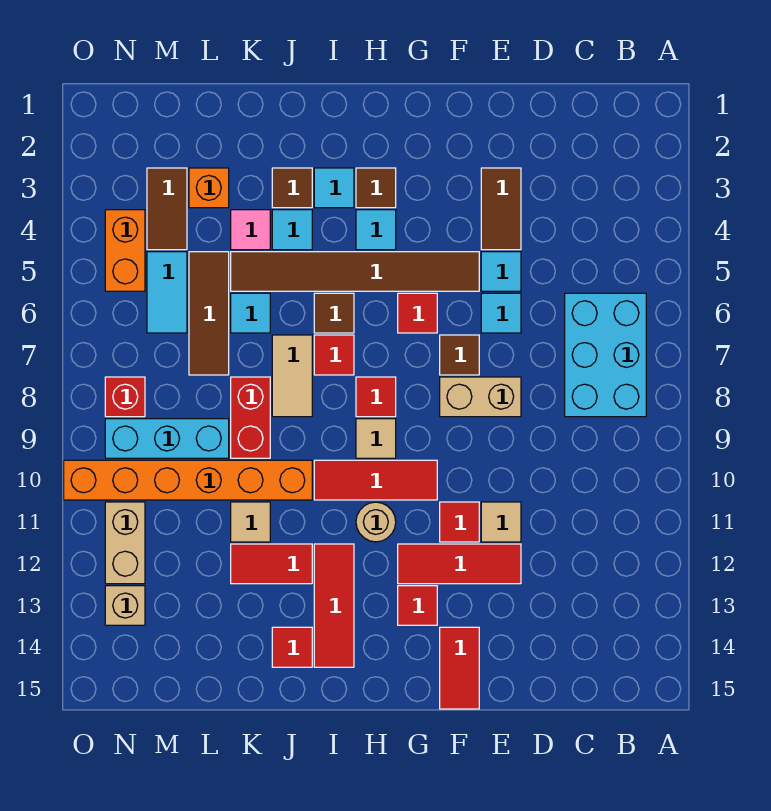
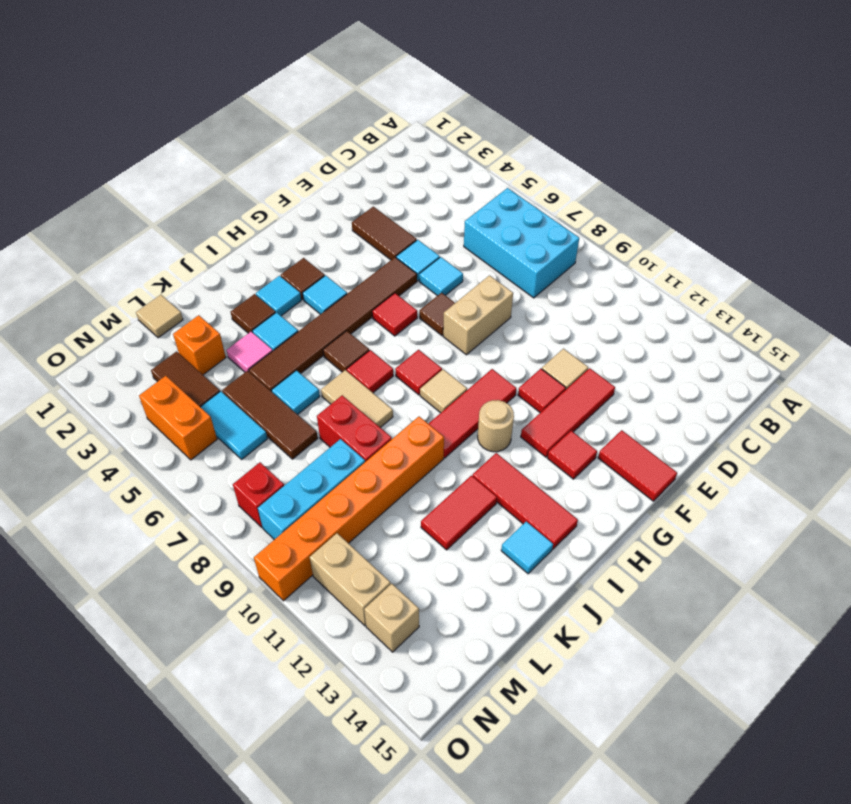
red tile J14 level 1 -> cyan tile J14 level 1
tan tile K11 level 1 -> tan tile L1 level 1

